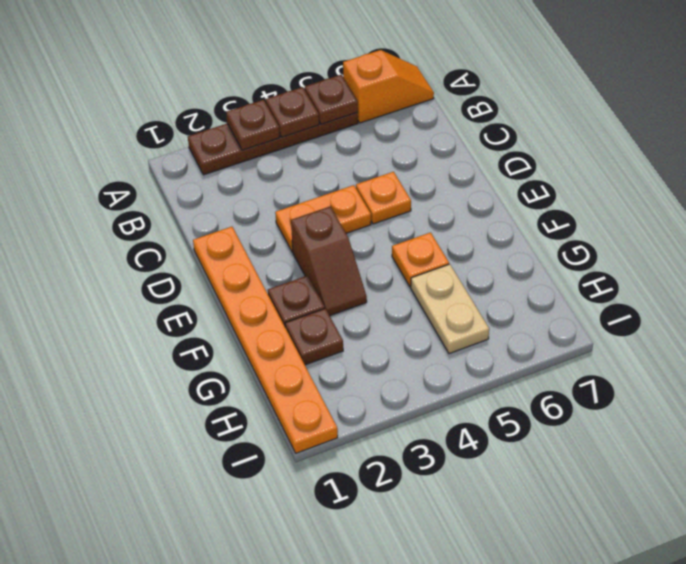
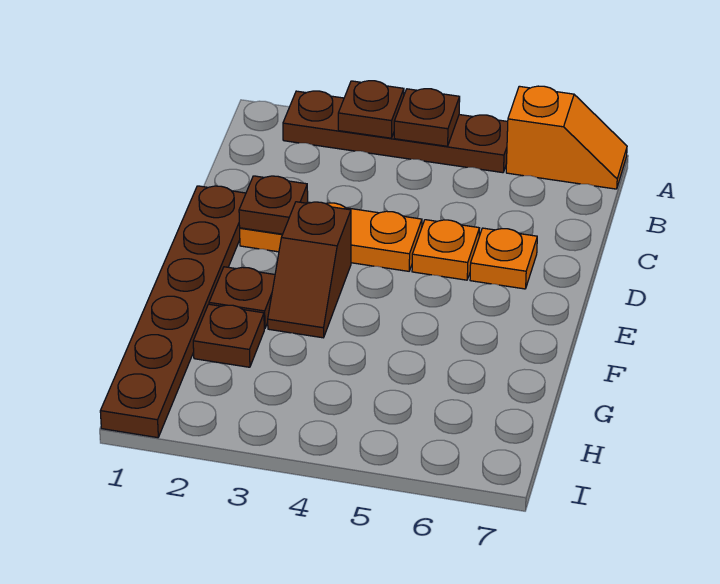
brown plate A5 level 2 -> brown plate D2 level 2
orange plate D1:I1 level 1 -> brown plate D1:I1 level 1
orange plate D3:D4 level 1 -> orange plate D2:D4 level 1
orange plate F5 level 1 -> orange plate D6 level 1
tan plate G5:H5 level 1 -> none

